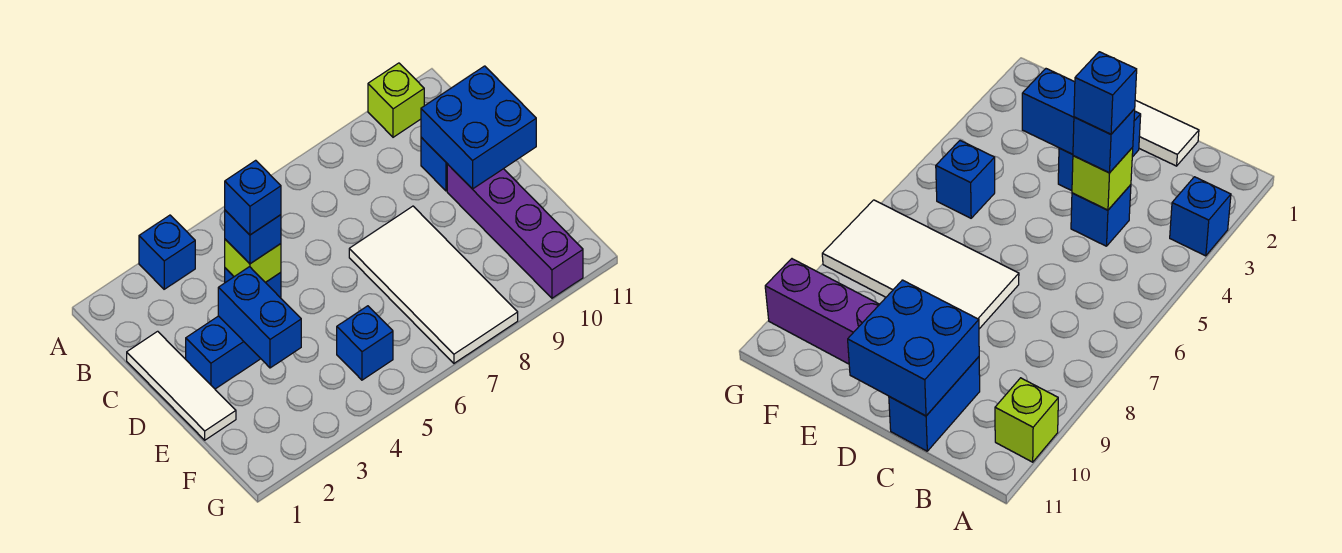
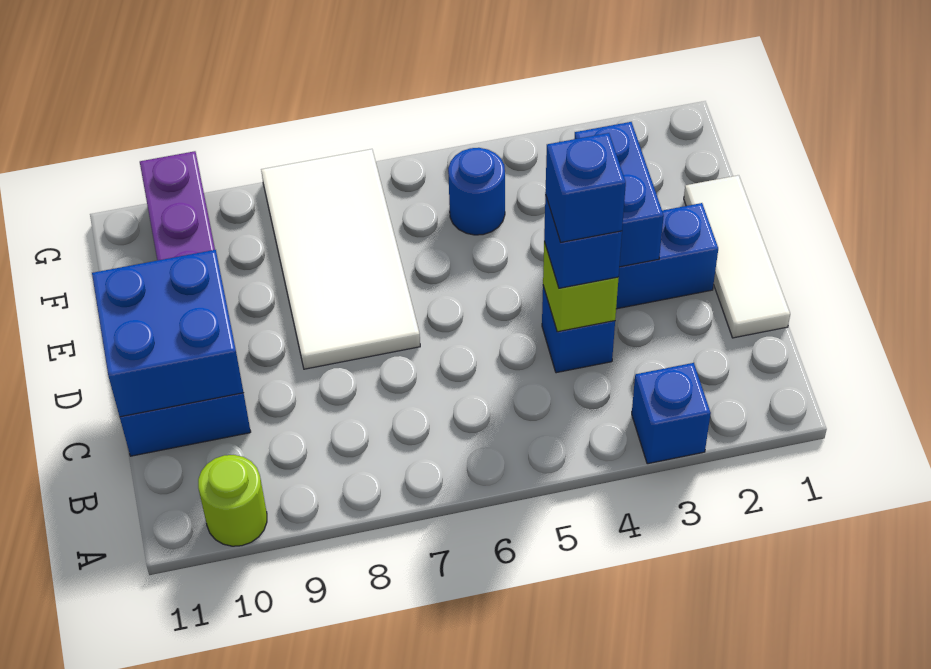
lime brick A10 level 1 -> lime round brick A10 level 1
blue brick F5 level 1 -> blue round brick F5 level 1

